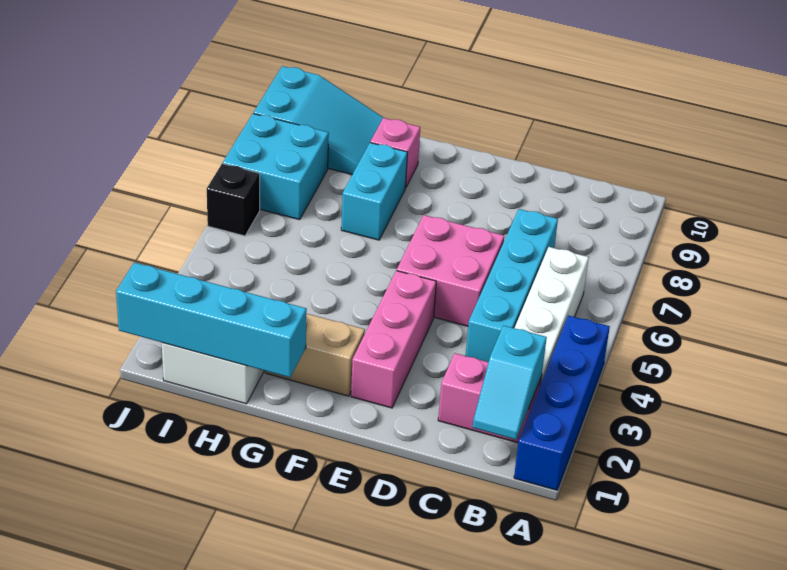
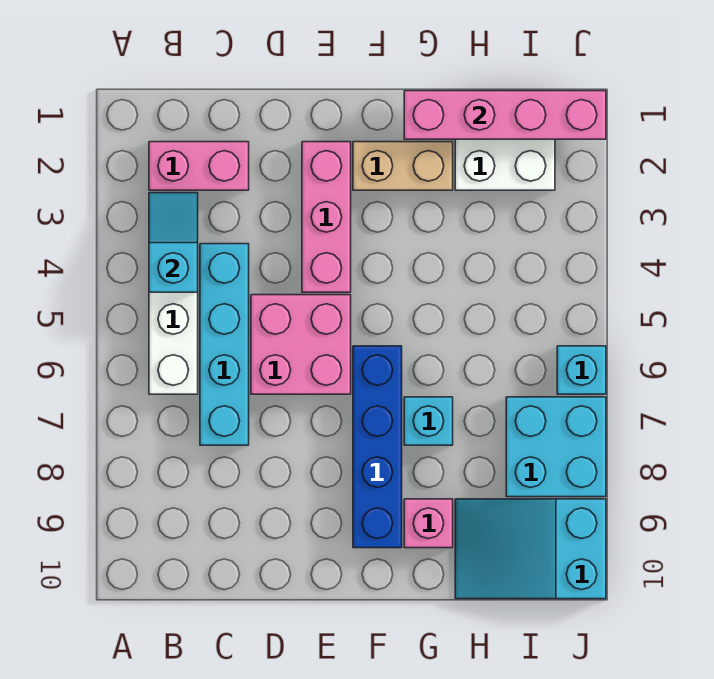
blue brick A1:A4 level 1 -> blue brick F6:F9 level 1
cyan slope B1:B2 level 2 top 2 -> cyan slope B3:B4 level 2 top 4
cyan brick G1:J1 level 2 -> pink brick G1:J1 level 2
cyan brick G7:G8 level 1 -> cyan brick G7 level 1
black brick J6 level 1 -> cyan brick J6 level 1

